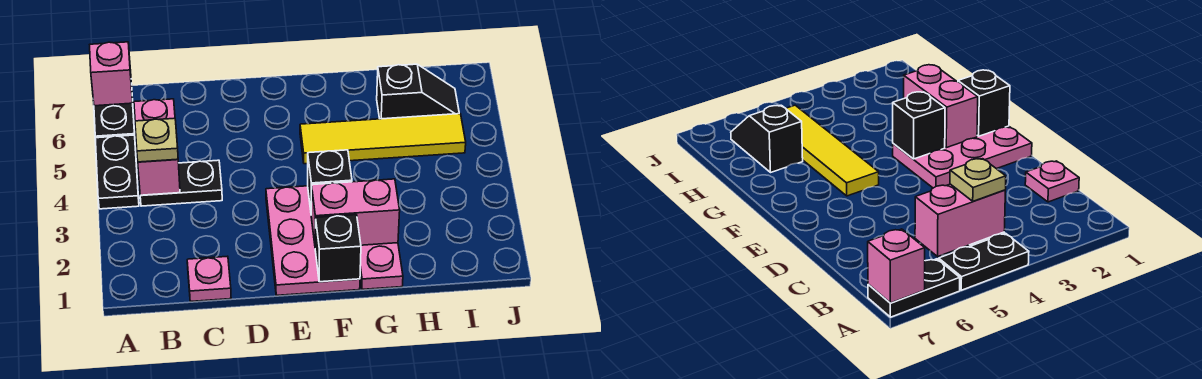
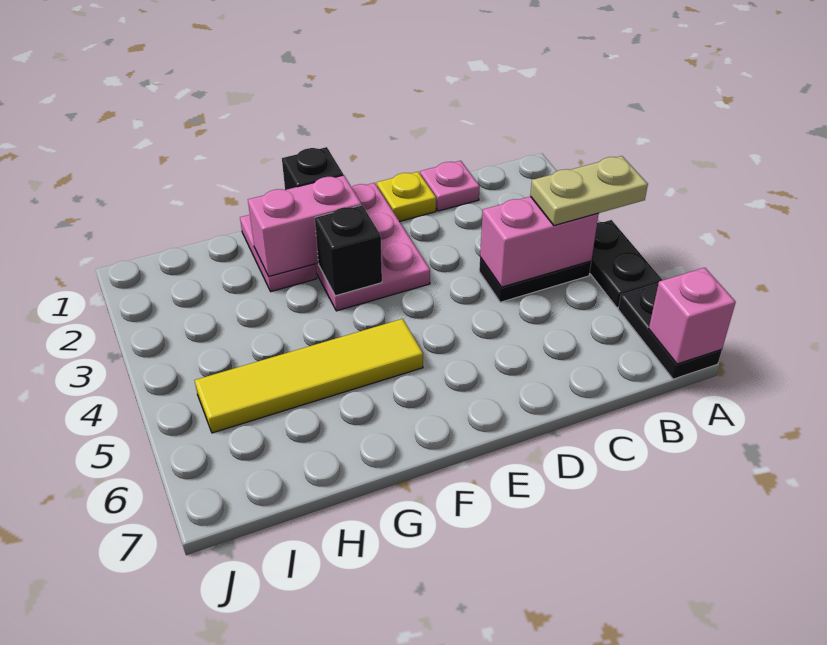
pink brick B4:B5 level 2 -> pink brick B4:C4 level 2
tan plate B4 level 3 -> tan plate A4:B4 level 3
none -> yellow plate D1 level 1
black slope H6:I6 level 1 top H -> none

